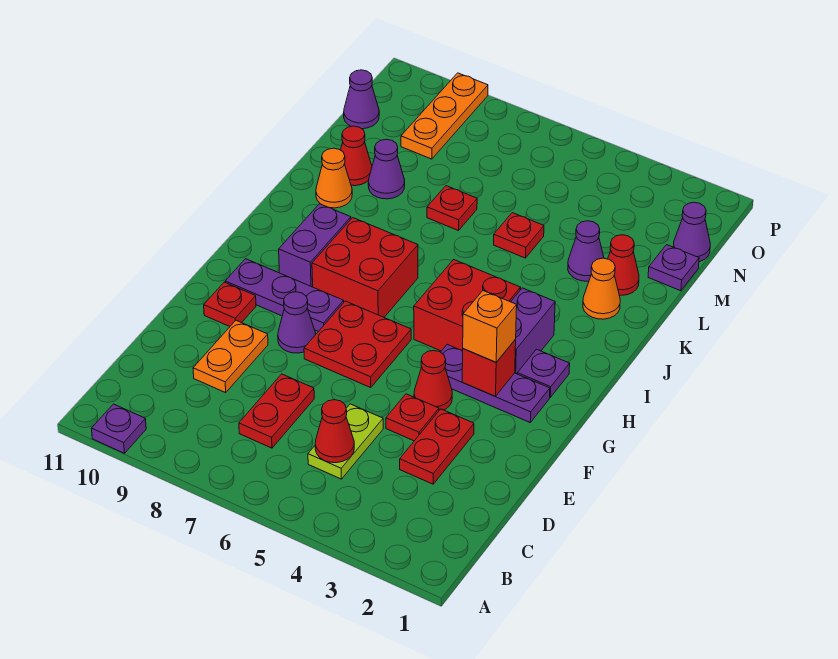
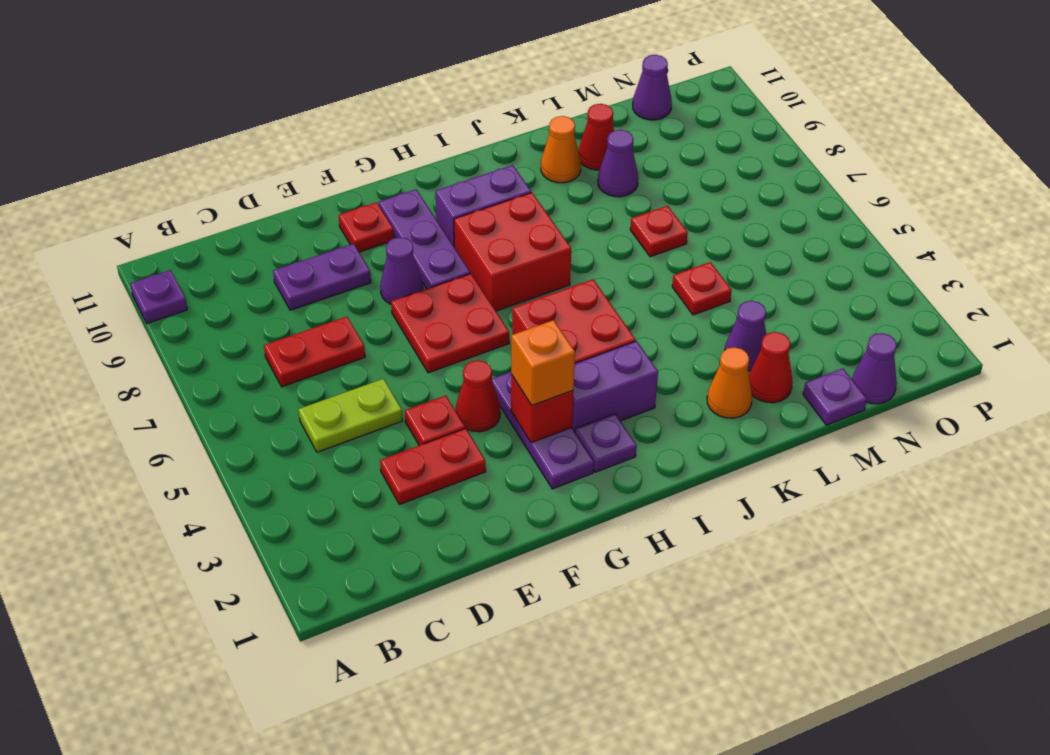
red cone C5 level 2 -> none
orange plate D9:E9 level 1 -> purple plate D9:E9 level 1
orange plate N9:P9 level 1 -> none

